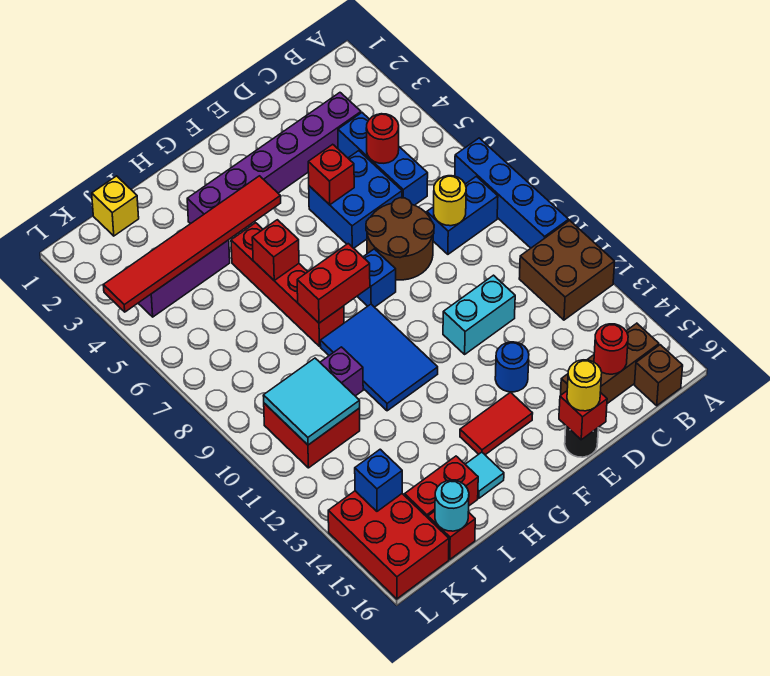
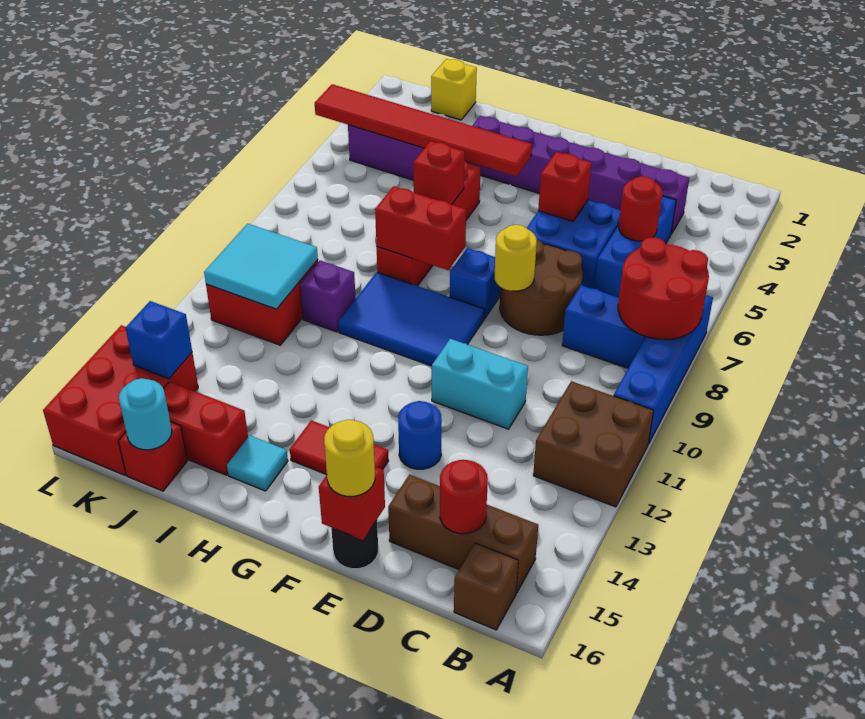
none -> red round brick A7:B8 level 2
yellow round brick C8 level 2 -> yellow round brick E8 level 2
blue tile G9:H11 level 1 -> blue tile F9:H10 level 1

